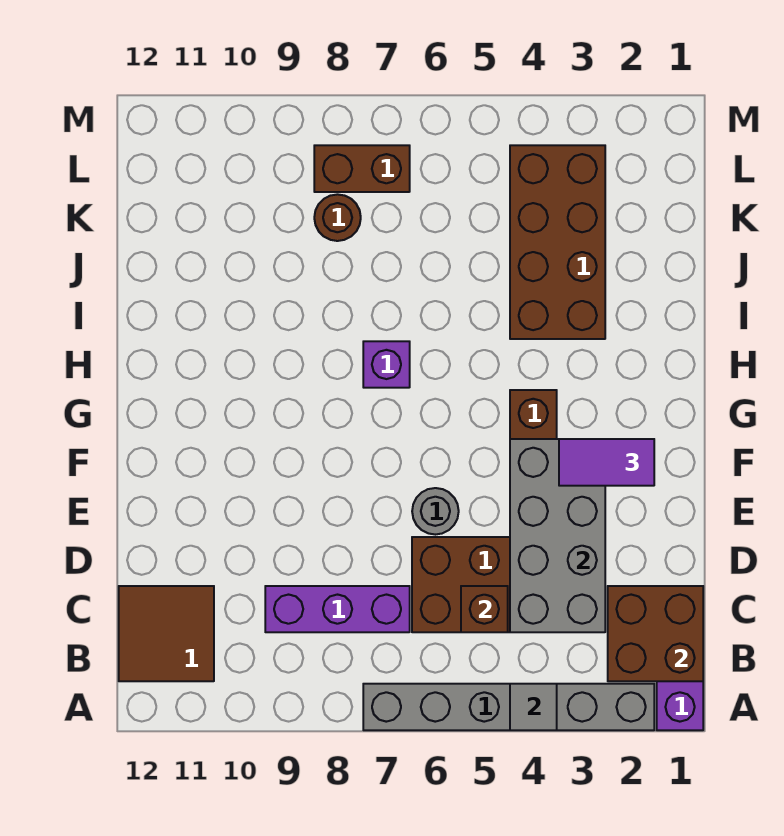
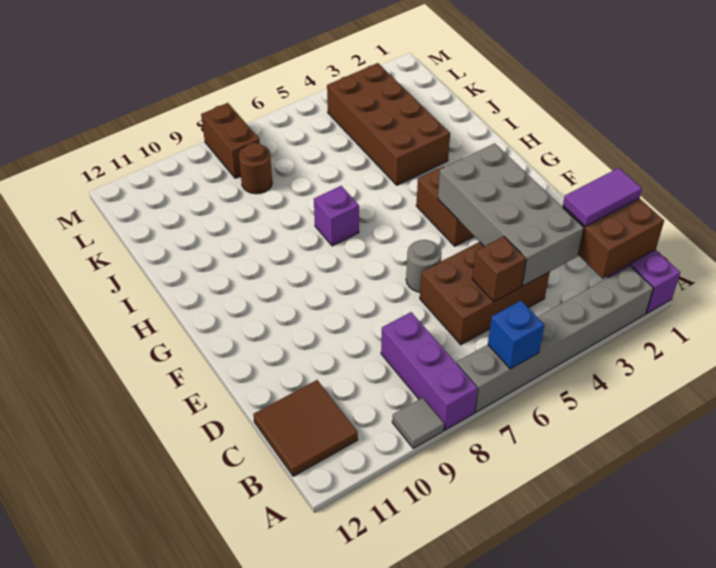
grey tile A4 level 2 -> grey tile A9 level 1
none -> blue brick A6 level 2
purple brick C7:C9 level 1 -> purple brick A8:C8 level 1
purple tile F2:F3 level 3 -> purple tile C1:C2 level 3
brown brick L7:L8 level 1 -> brown brick L8:M8 level 1

